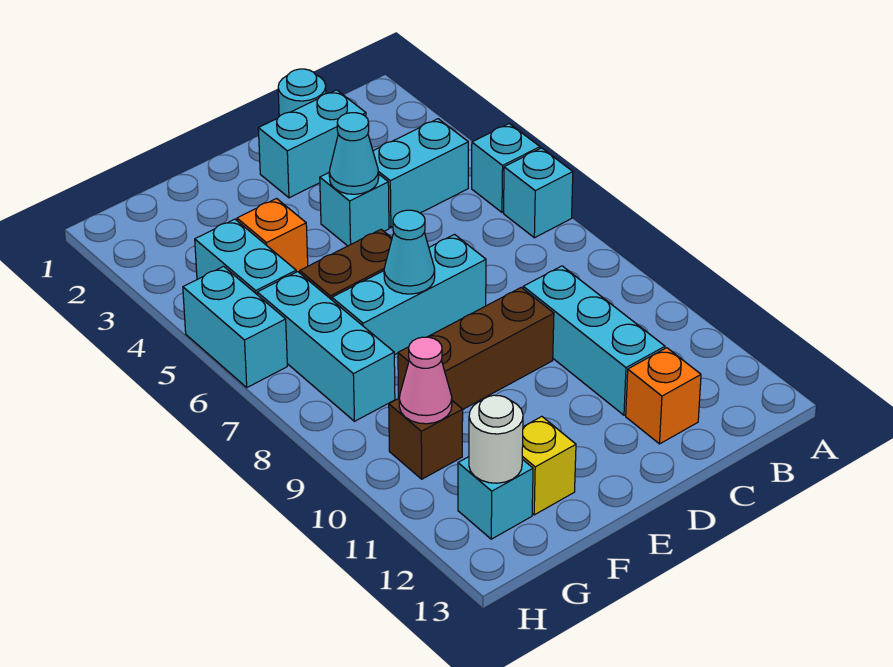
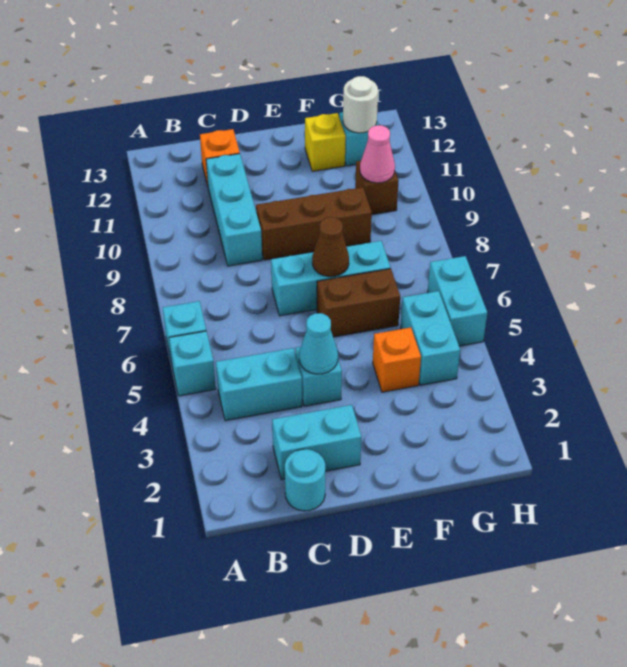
cyan cone E7 level 2 -> brown cone E7 level 2
cyan brick G6:G8 level 1 -> none

